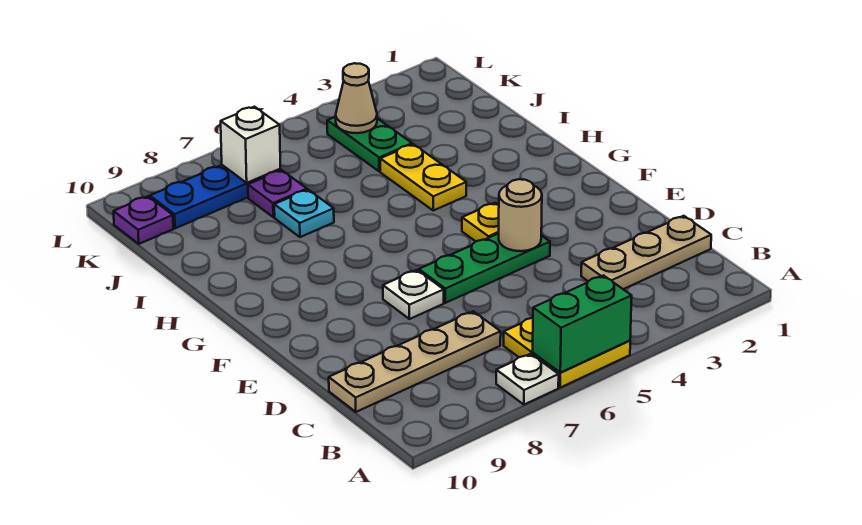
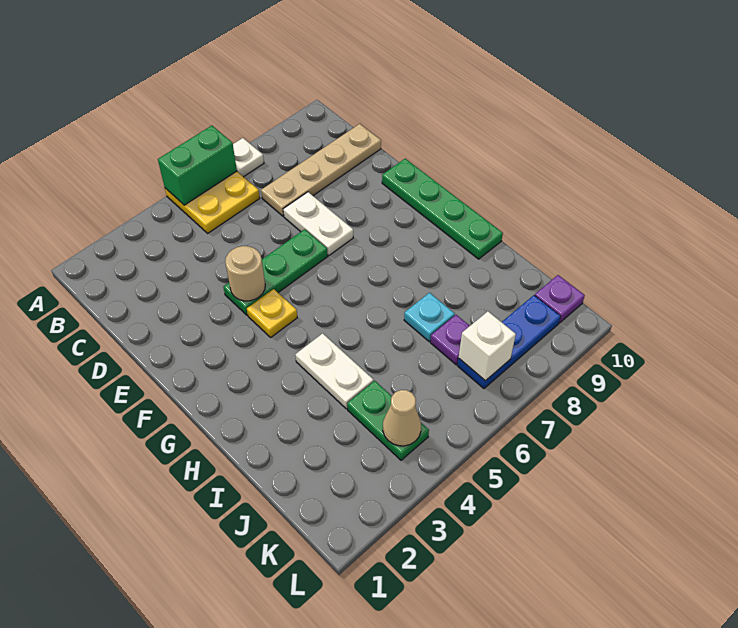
tan plate C1:C3 level 1 -> none
white plate E7 level 1 -> white plate D7:E7 level 1
none -> green plate E10:H10 level 1
yellow plate H4:I4 level 1 -> white plate H4:I4 level 1

